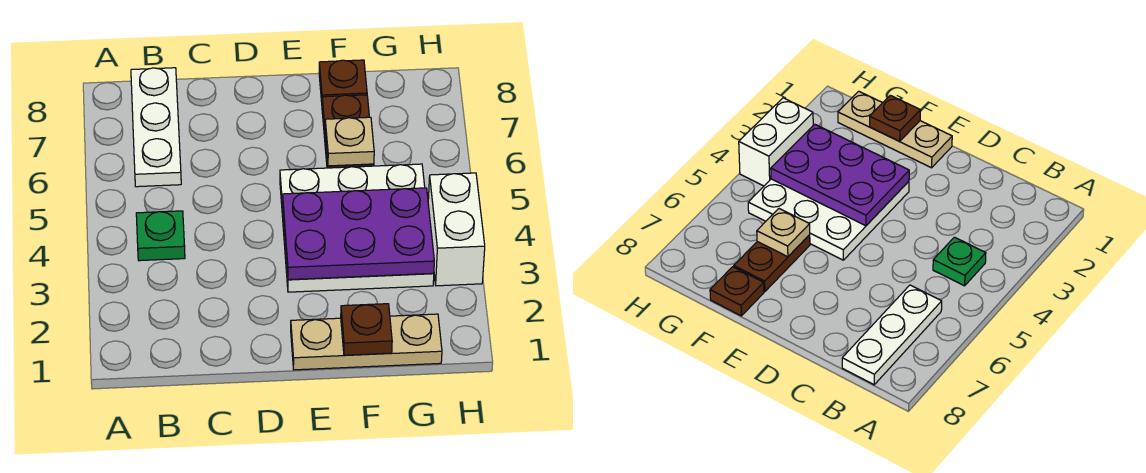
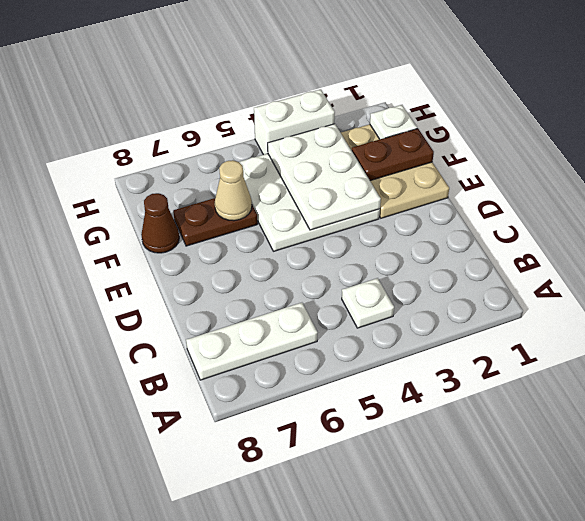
green plate B4 level 1 -> white plate B4 level 1
tan plate E1:G1 level 1 -> tan plate E1:G2 level 1
purple plate E3:G4 level 2 -> white plate E3:G4 level 2
brown plate F1 level 2 -> brown plate F1:F2 level 2
tan plate F6 level 2 -> tan cone F6 level 2
brown plate F8 level 1 -> brown cone F8 level 1
none -> white plate G1 level 2

